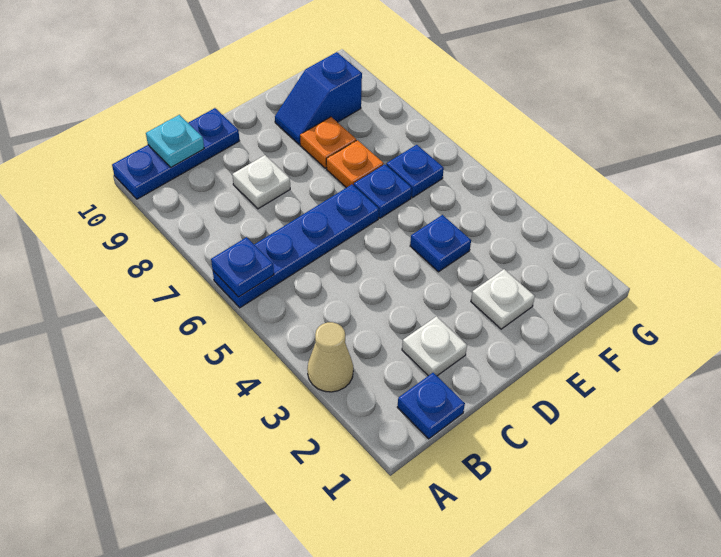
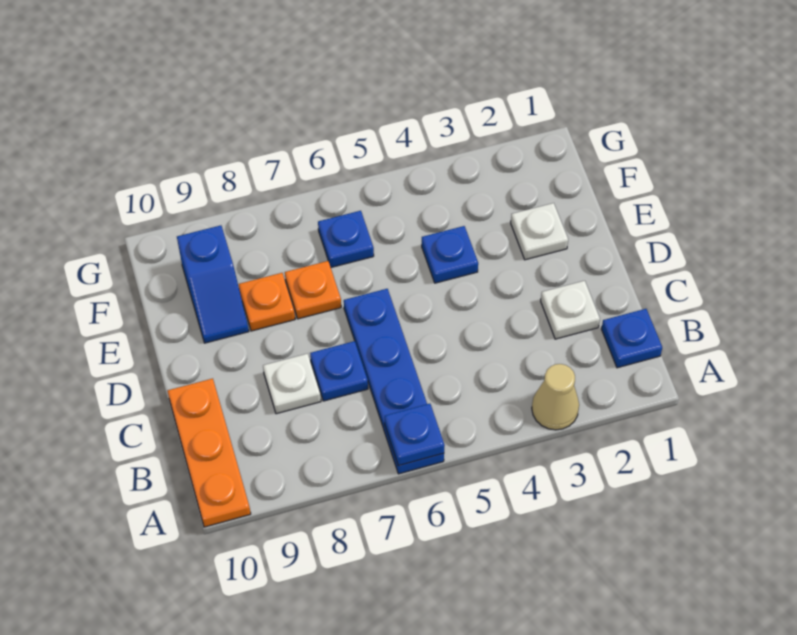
blue plate A10:C10 level 1 -> orange plate A10:C10 level 1
cyan plate B10 level 2 -> none
blue plate E6 level 1 -> blue plate C7 level 1

